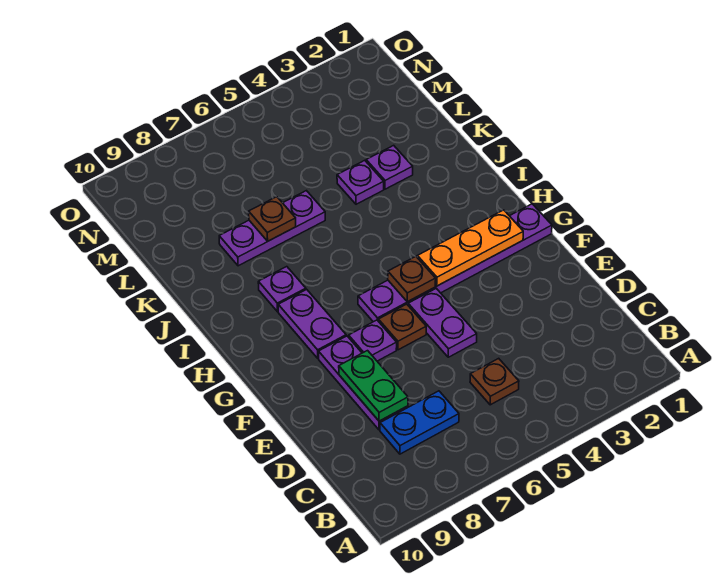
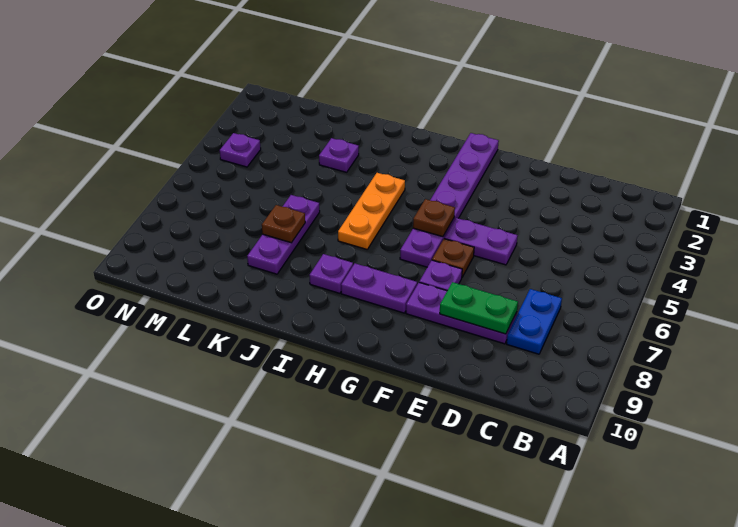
brown plate C5 level 1 -> none
orange plate G2:G4 level 2 -> orange plate I4:I6 level 1
purple plate K4 level 1 -> purple plate N4 level 1

